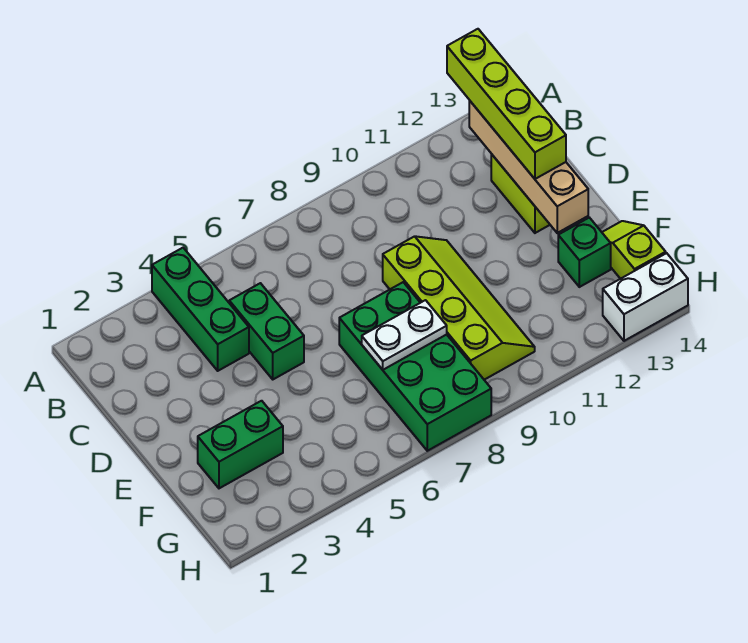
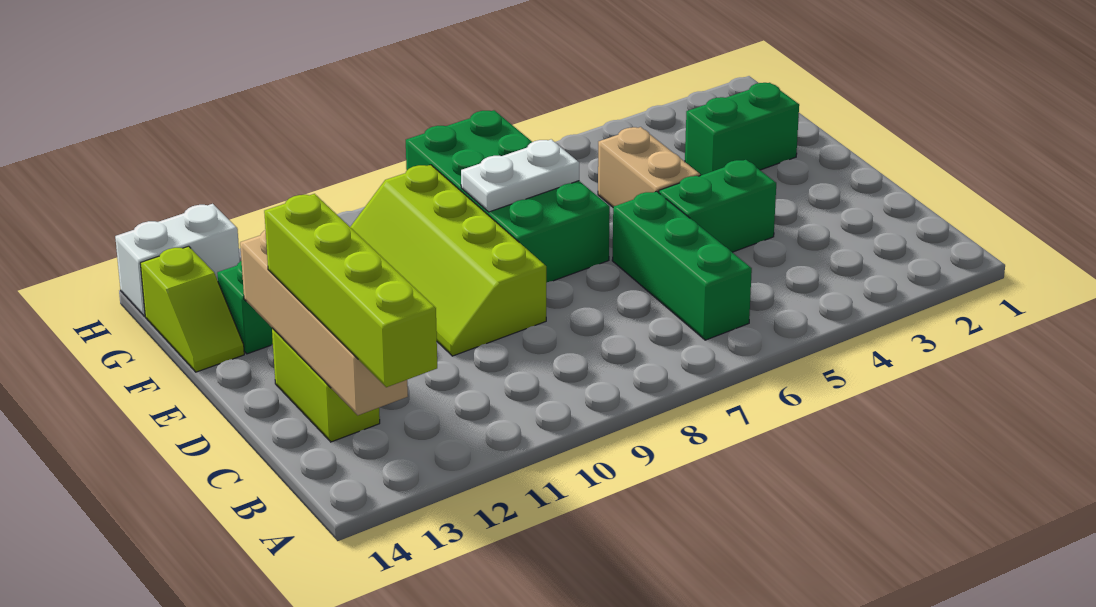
green brick A4:C4 level 1 -> green brick B6:D6 level 1
green brick C5:D5 level 1 -> green brick D4:D5 level 1
none -> tan brick E5:F5 level 1

